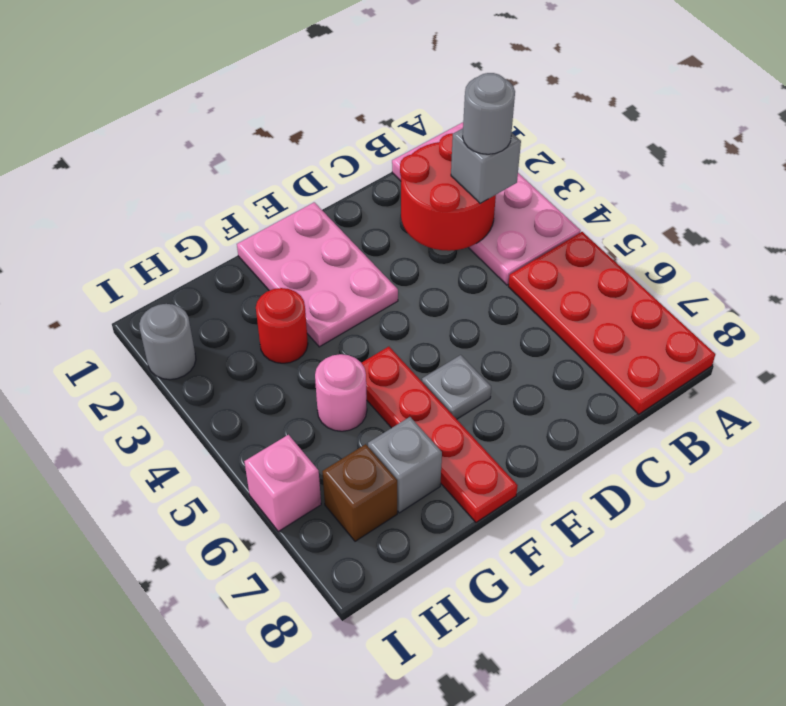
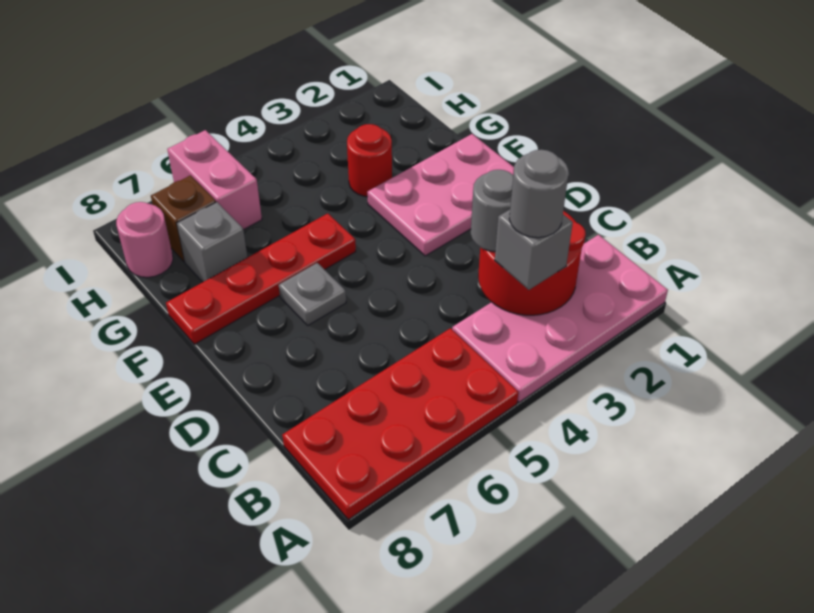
pink round brick G5 level 1 -> pink round brick H8 level 1
grey round brick I2 level 1 -> grey round brick C3 level 3
pink brick I6 level 1 -> pink brick H6:I6 level 1

